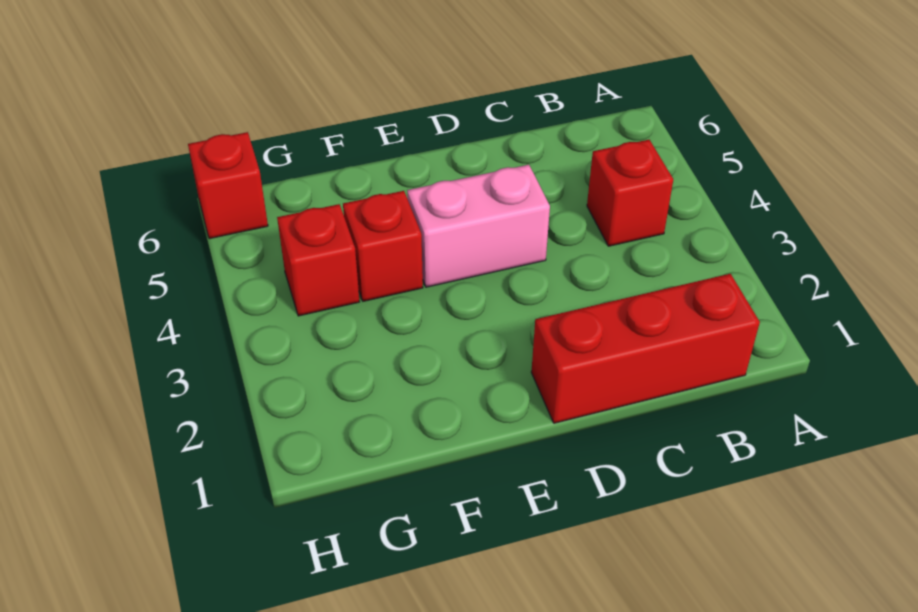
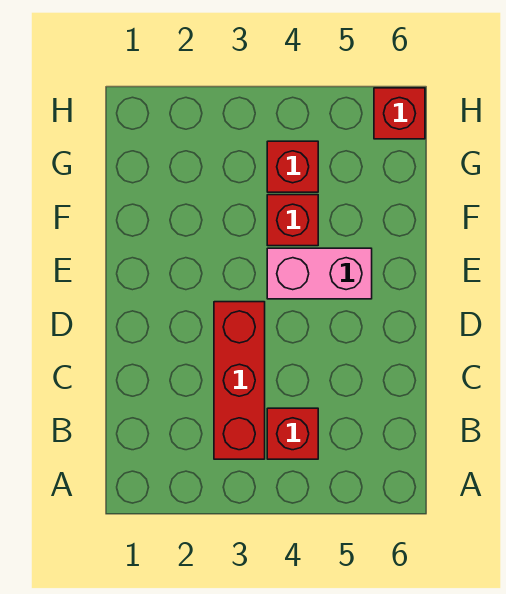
red brick B1:D1 level 1 -> red brick B3:D3 level 1
pink brick D4:E4 level 1 -> pink brick E4:E5 level 1

